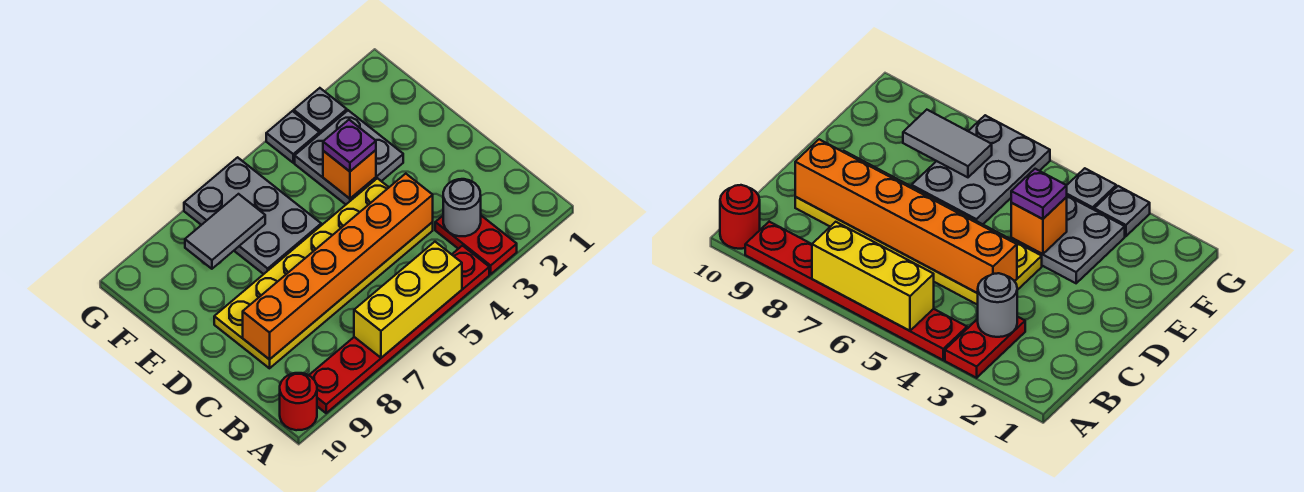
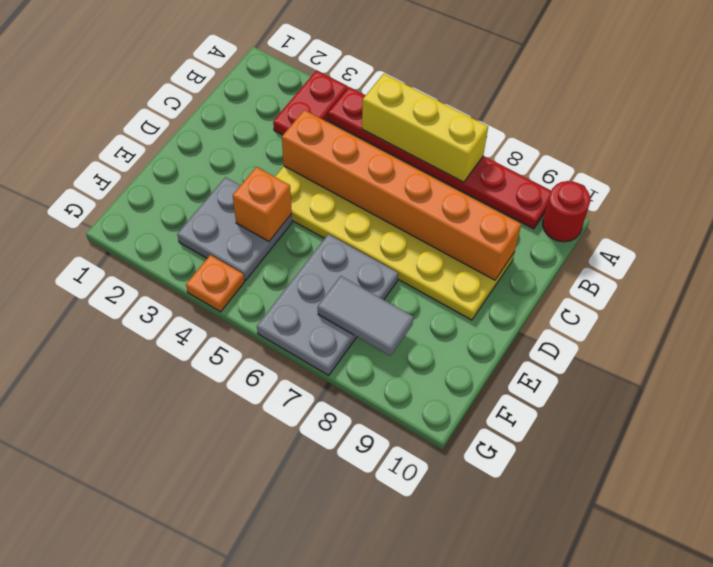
grey round brick B3 level 2 -> none
purple plate E4 level 3 -> none
grey plate G3 level 1 -> none
grey plate G4 level 1 -> orange plate G4 level 1

